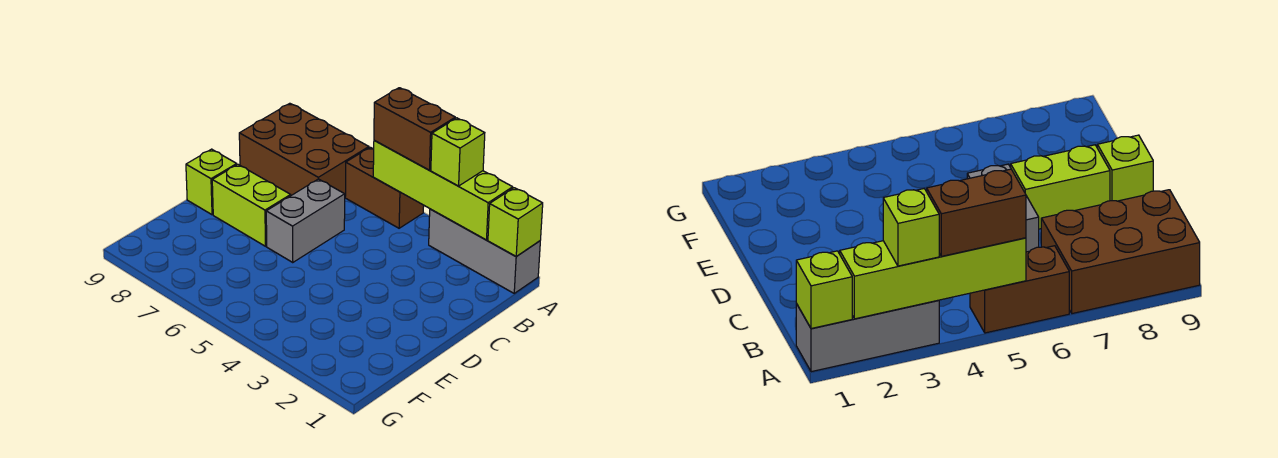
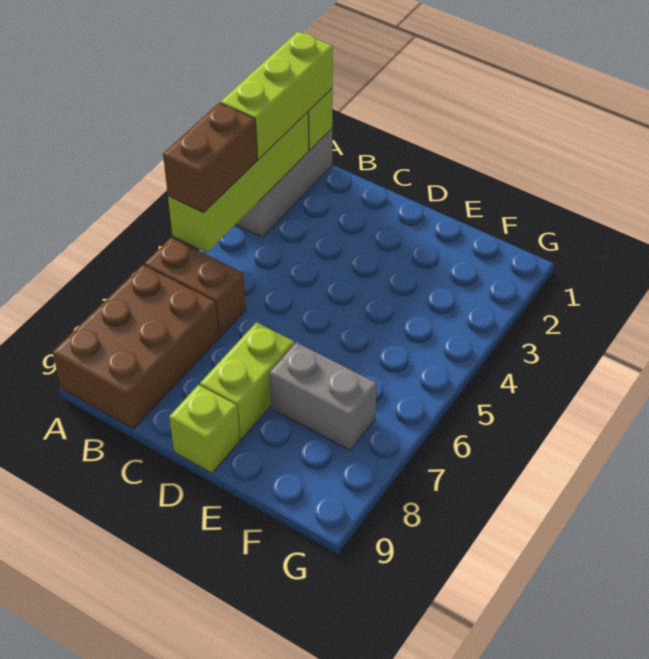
lime brick A3 level 3 -> lime brick A1:A3 level 3
brown brick A5:A6 level 1 -> brown brick A6:B6 level 1
grey brick C6:D6 level 1 -> grey brick E7:F7 level 1

